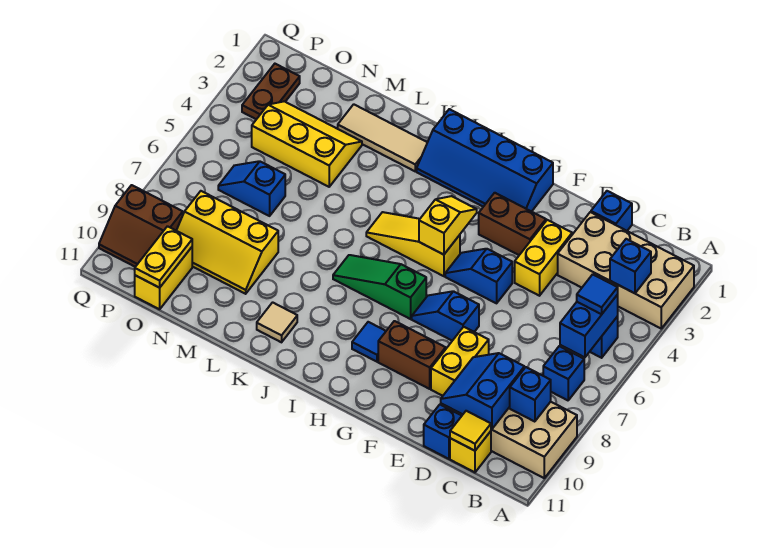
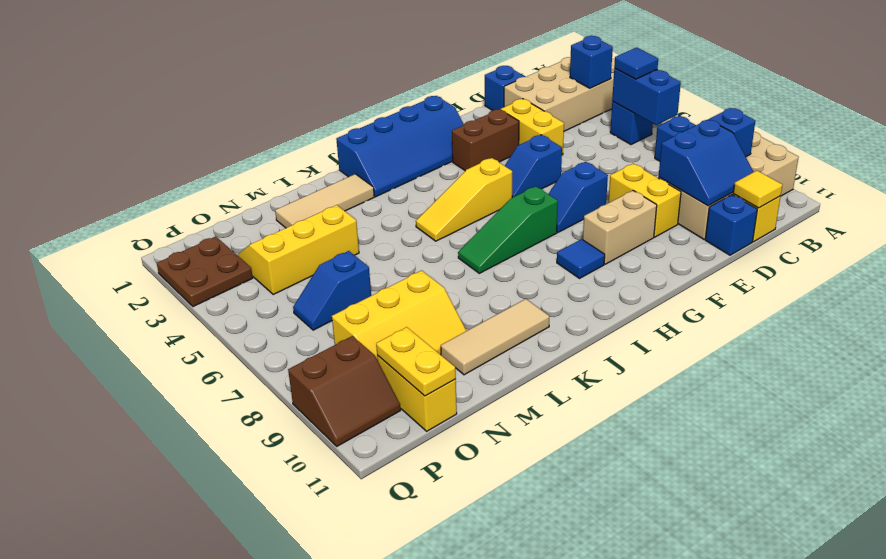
blue slope C9:D10 level 2 top C -> blue slope C9:D10 level 2 top 9
brown brick F9:G9 level 1 -> tan brick F9:G9 level 1
yellow slope H4:H5 level 2 top 5 -> none
tan tile K10 level 1 -> tan tile K10:M10 level 1
brown plate P2:P3 level 1 -> brown plate P2:Q3 level 1

